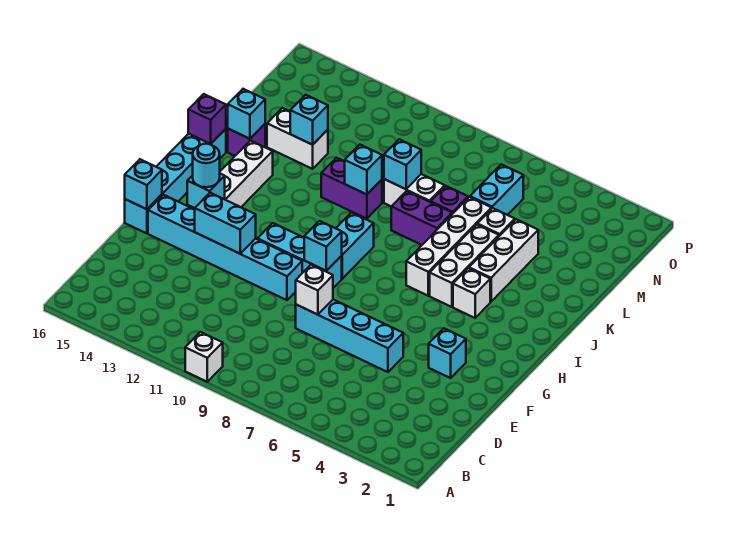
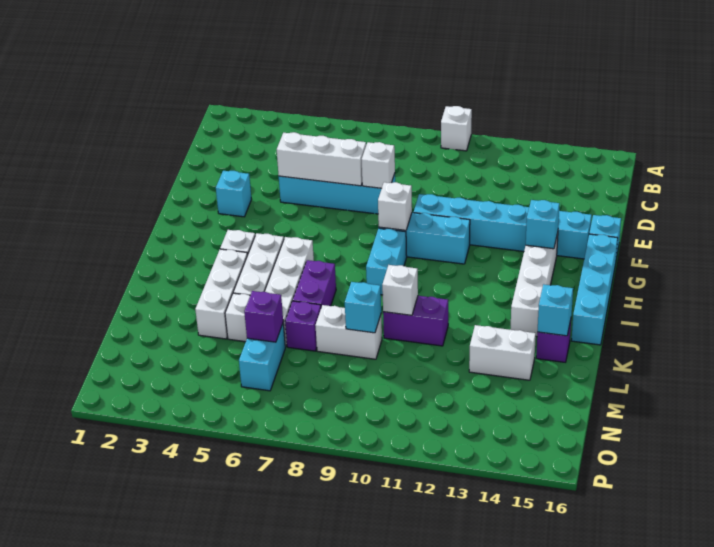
none -> white brick E5:E7 level 2
cyan brick F12:F13 level 2 -> none
cyan brick F16 level 2 -> none
cyan brick G9 level 2 -> white brick G9 level 2
cyan round brick G14 level 3 -> none
purple brick J16 level 2 -> purple brick M6 level 2
purple brick K7:K8 level 1 -> purple brick J7:K7 level 1
cyan brick K10 level 2 -> white brick K10 level 2
cyan brick L13 level 2 -> none

